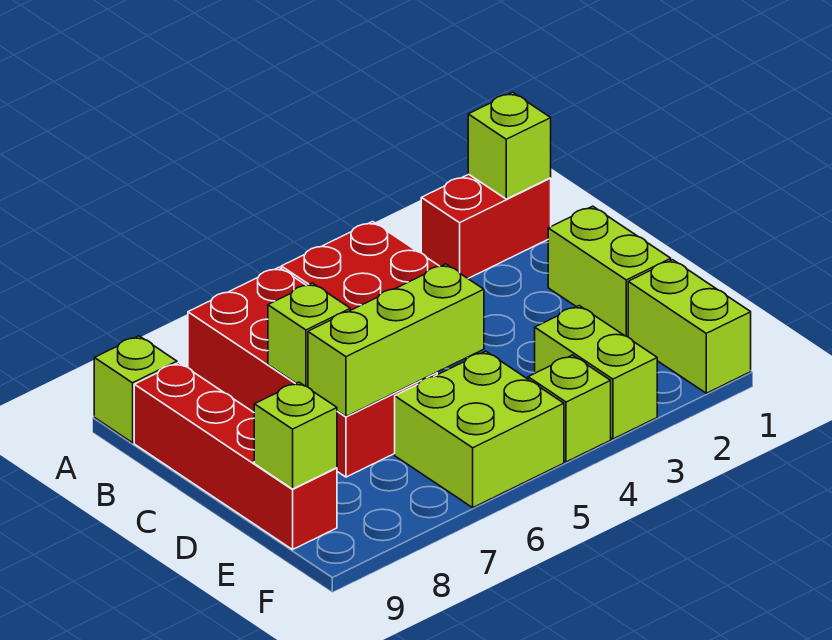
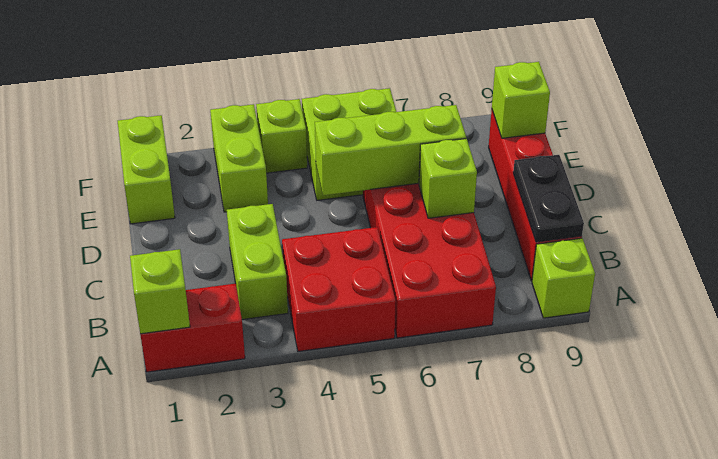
none -> black plate B9:C9 level 2
lime brick C1:D1 level 1 -> lime brick B3:C3 level 1

